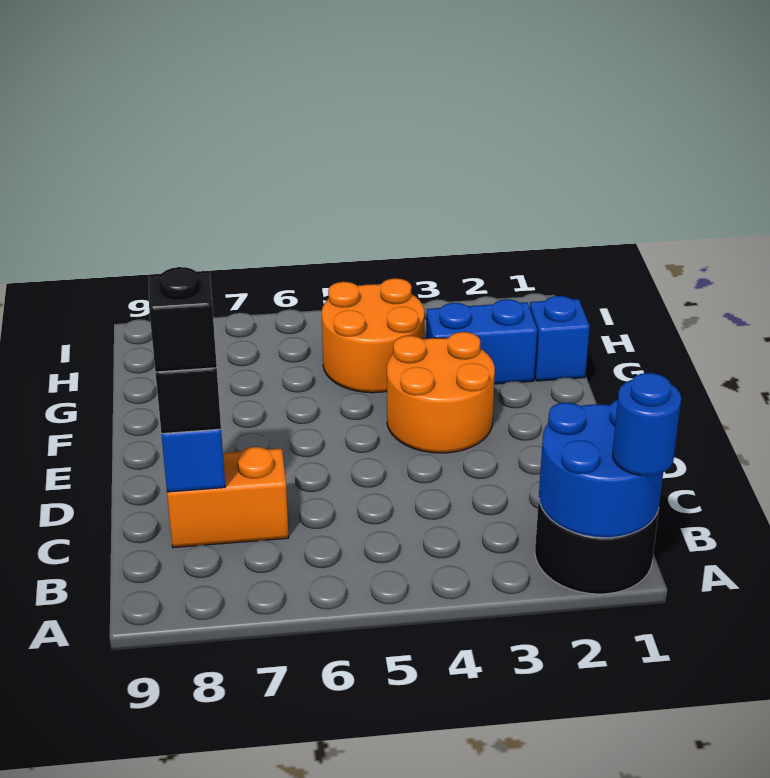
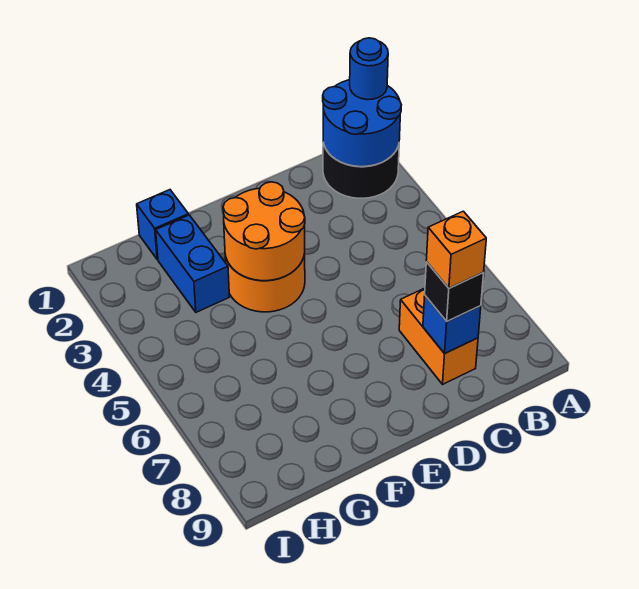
black brick C8 level 4 -> orange brick C8 level 4
orange round brick G4:H5 level 1 -> orange round brick E3:F4 level 2

